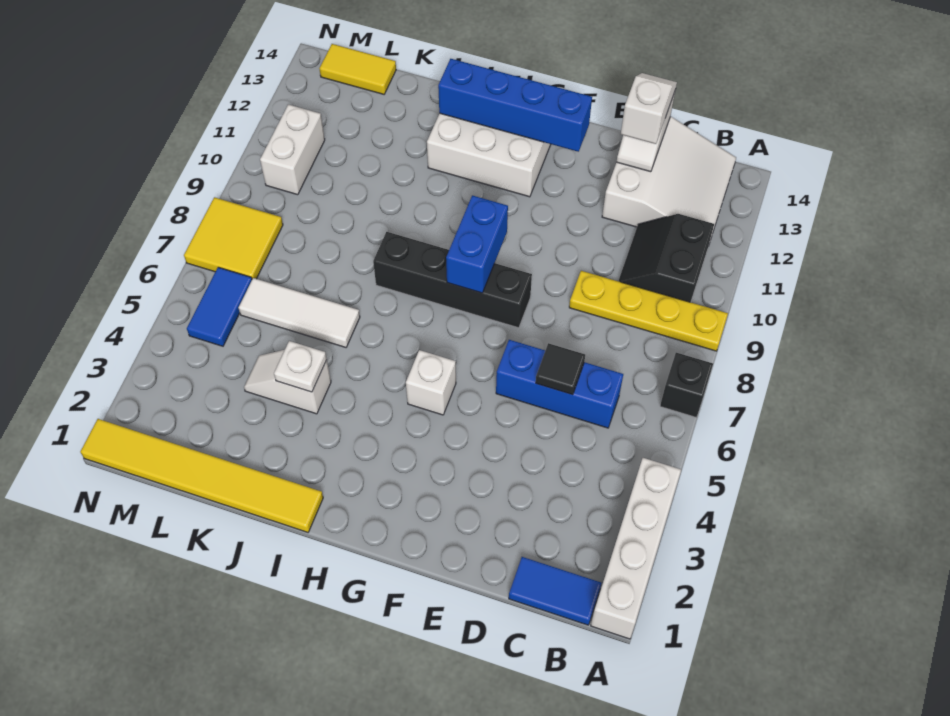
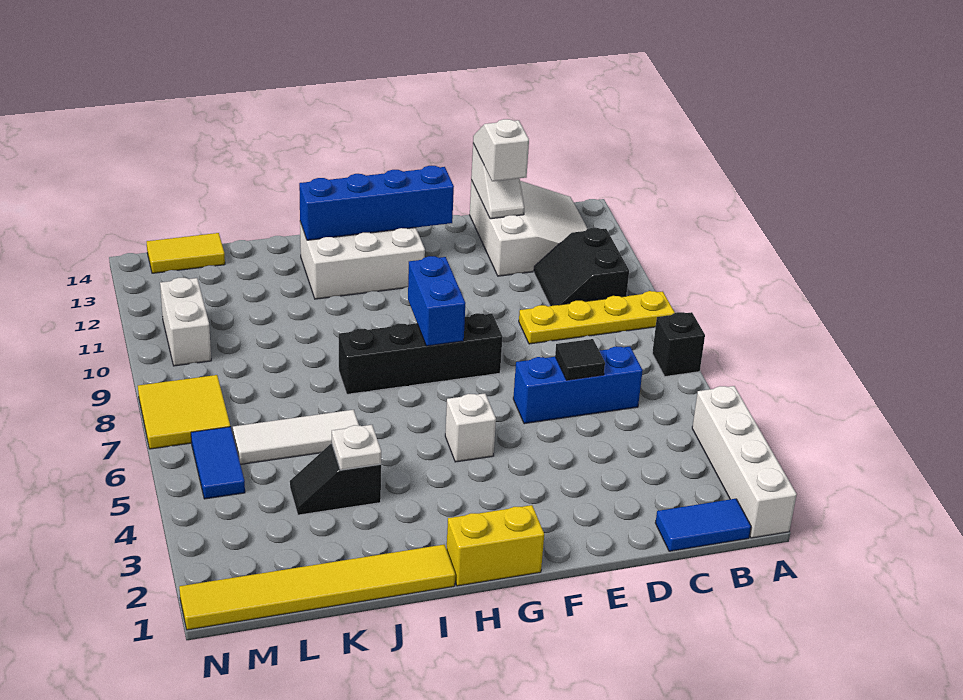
none -> yellow brick G1:H1 level 1
white slope J4:K4 level 1 top J -> black slope J4:K4 level 1 top J

